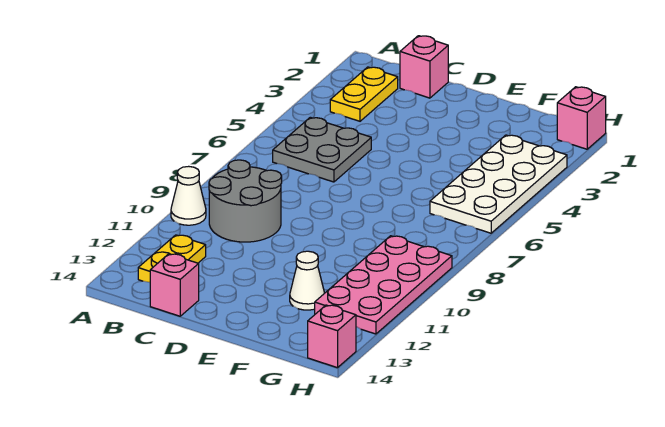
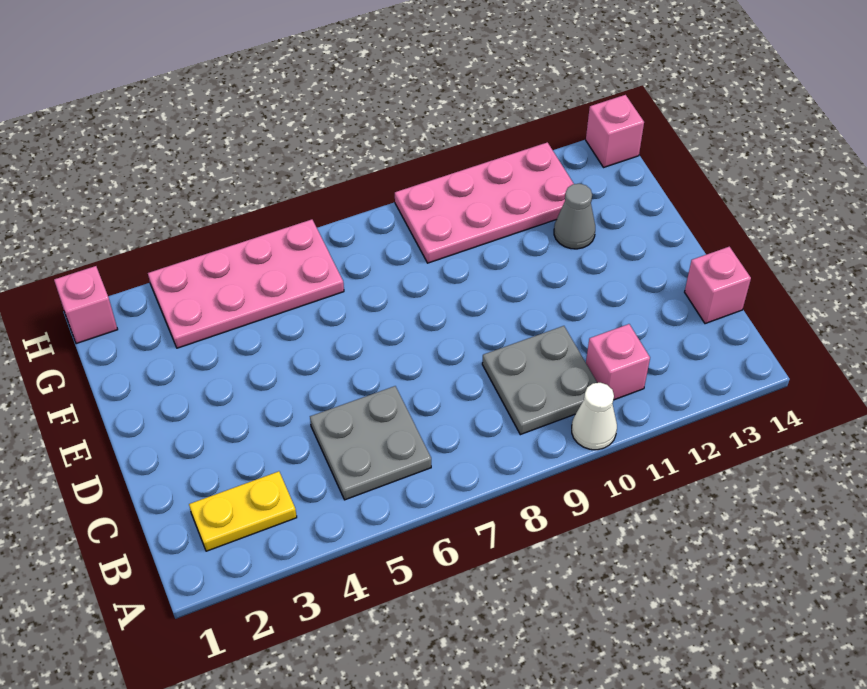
grey round brick B9:C10 level 1 -> grey plate B9:C10 level 1
yellow plate B12:B13 level 1 -> none
pink brick C1 level 1 -> pink brick B11 level 1
white cone F12 level 1 -> grey cone F12 level 1
white plate G3:H6 level 1 -> pink plate G3:H6 level 1

